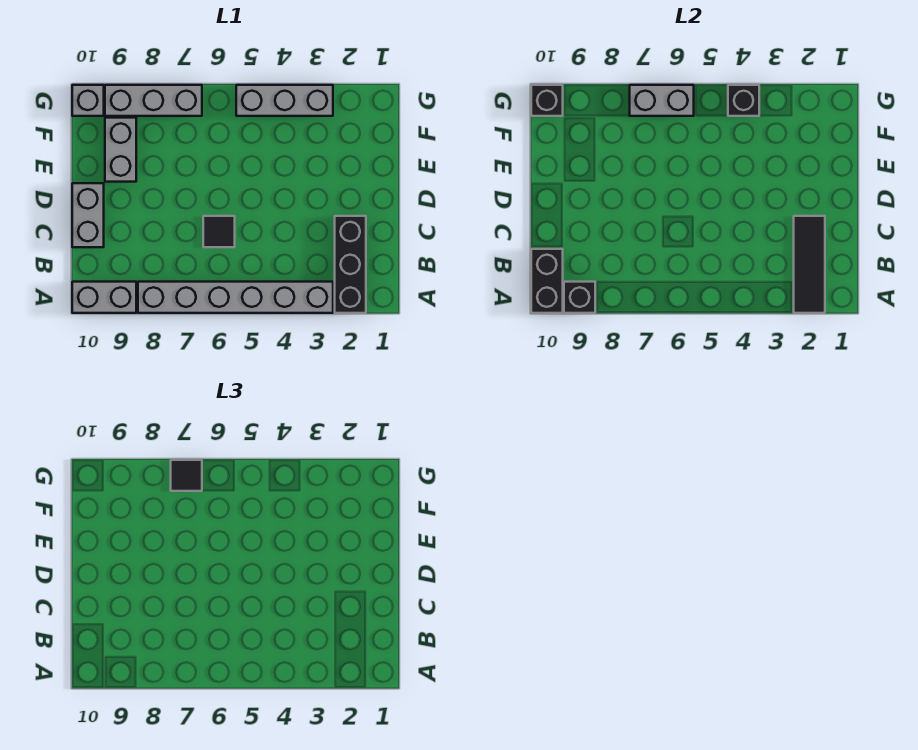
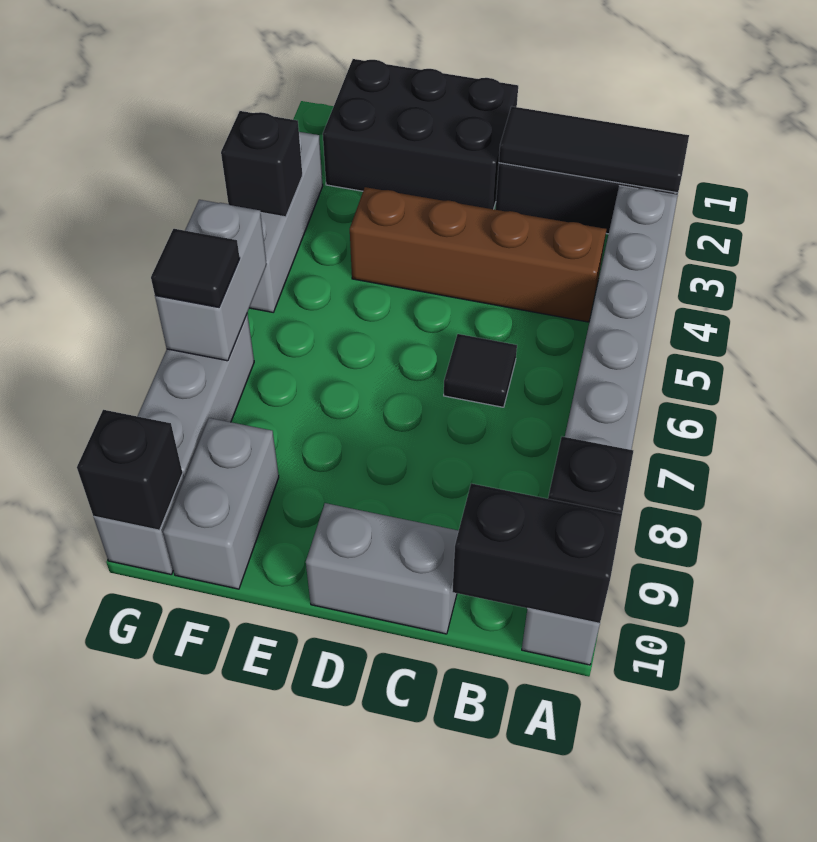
none -> brown brick B4:E4 level 1
none -> black brick D1:F2 level 1
grey brick E9:F9 level 1 -> grey brick F9:F10 level 1

